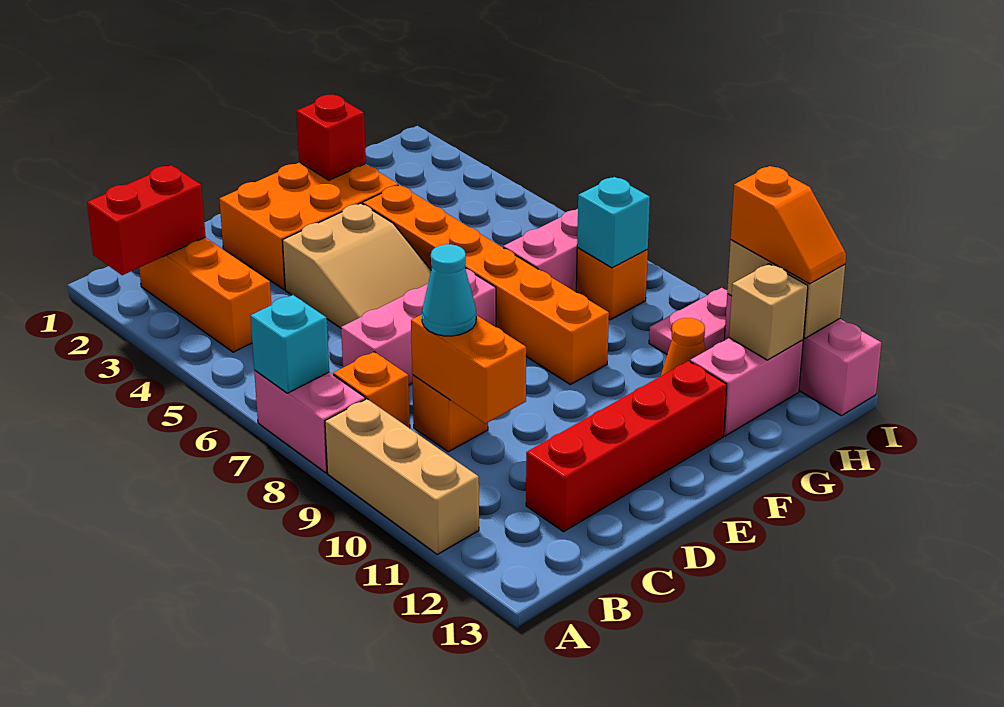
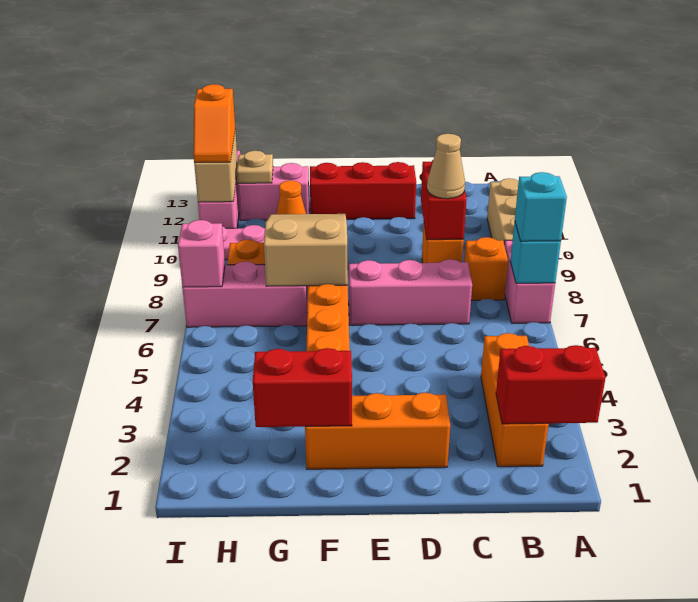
orange brick C9:C10 level 2 -> red brick C9:C10 level 2
cyan cone C9 level 3 -> tan cone C9 level 3
red brick C12:F12 level 1 -> red brick D12:F12 level 1
orange brick D2:F3 level 1 -> orange brick D2:F2 level 1
tan slope D4:E6 level 1 top 4 -> tan slope F7:G9 level 2 top 7
red brick F2 level 2 -> red brick F2:G2 level 2
cyan brick H8 level 2 -> cyan brick A7 level 3
tan brick H12 level 2 -> tan plate H12 level 2
none -> pink brick I7 level 2
orange slope I11:I12 level 3 top 11 -> orange slope I11:I12 level 3 top 12

